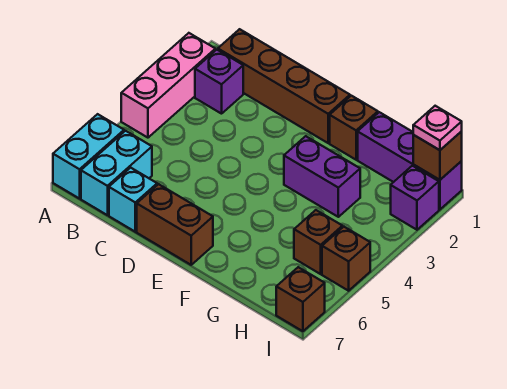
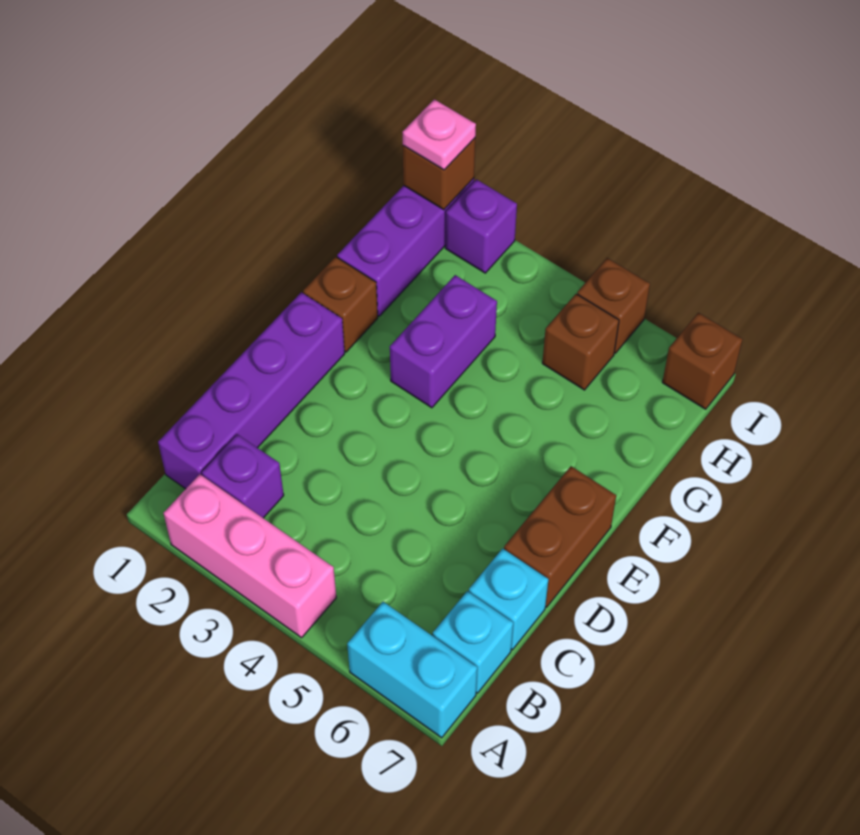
brown brick B1:E1 level 1 -> purple brick B1:E1 level 1
cyan brick B6:B7 level 1 -> cyan brick B7 level 1

